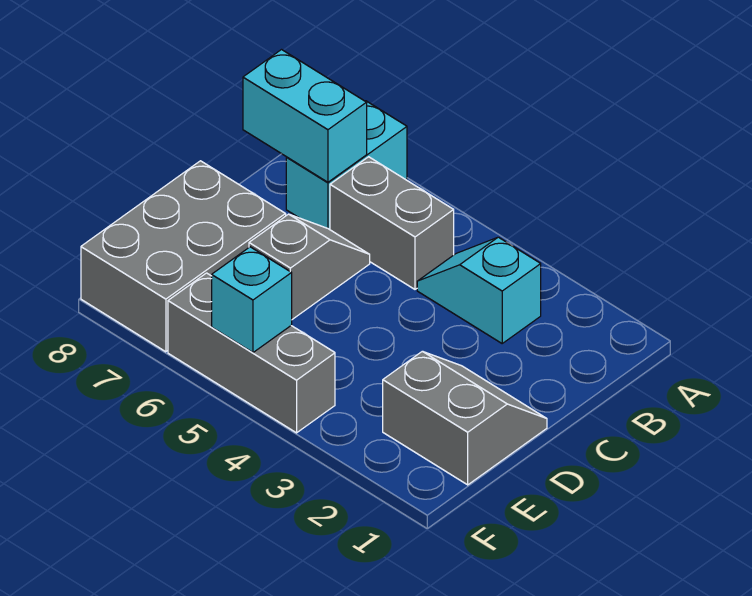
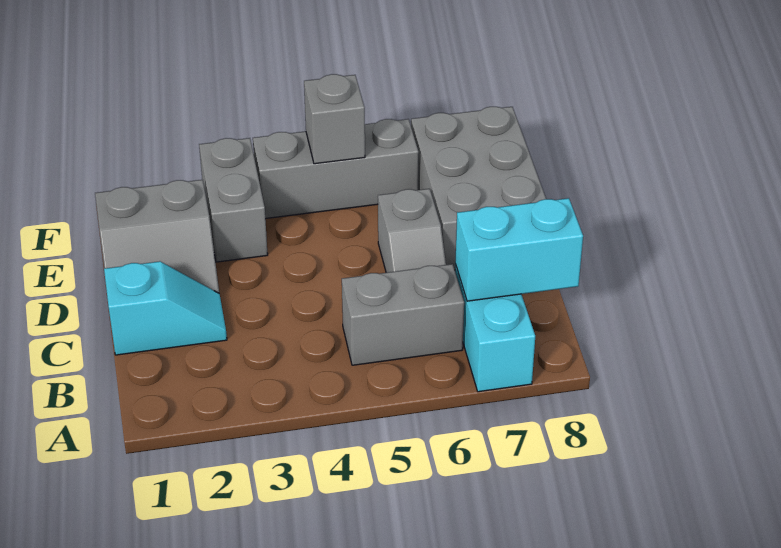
cyan slope B3:B4 level 1 top 3 -> cyan slope C1:C2 level 1 top 1
none -> grey brick E3:F3 level 1
cyan brick F5 level 2 -> grey brick F5 level 2

